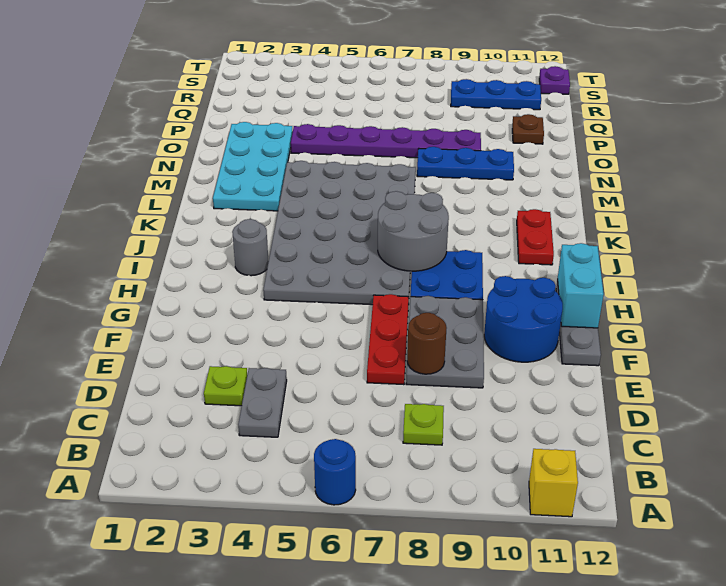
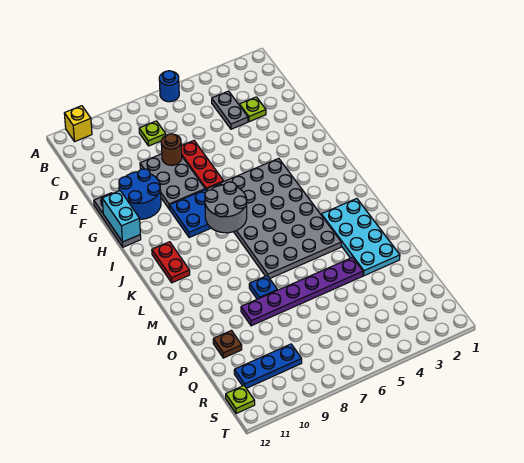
grey round brick I3 level 1 -> none
blue plate N8:N10 level 1 -> blue plate N8 level 1
purple plate S12 level 1 -> lime plate S12 level 1

